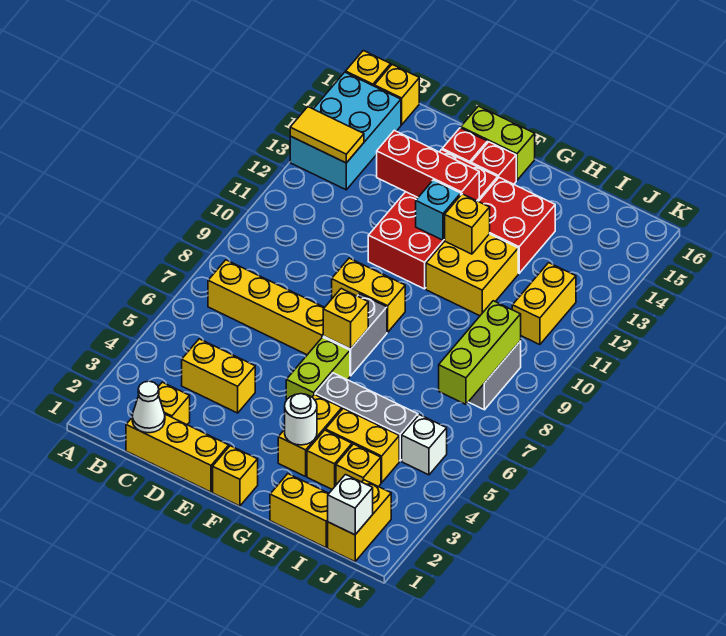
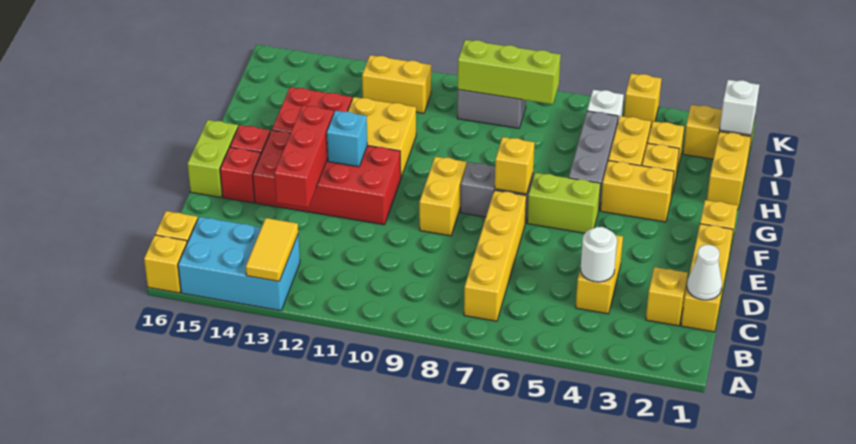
white round brick G3 level 2 -> white round brick C4 level 2
yellow brick G12 level 2 -> yellow brick K4 level 1

